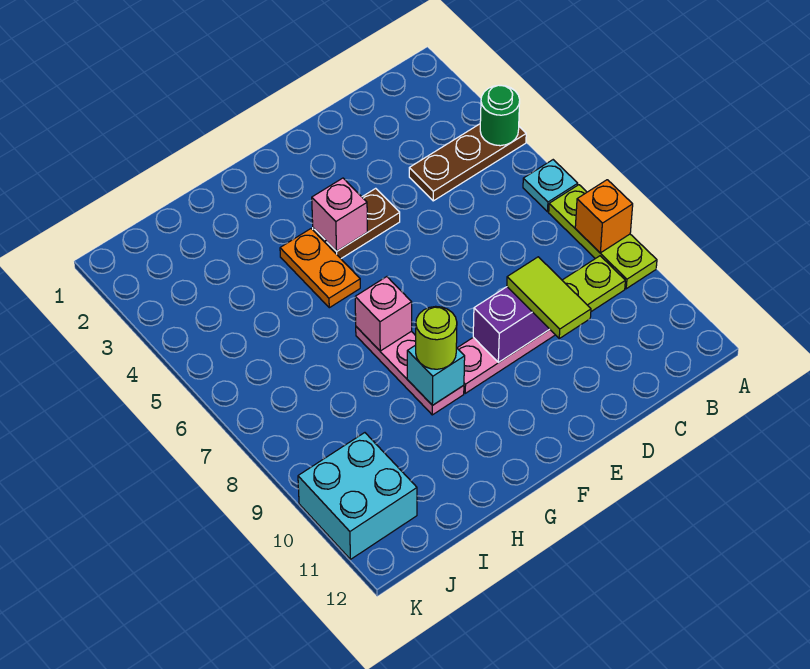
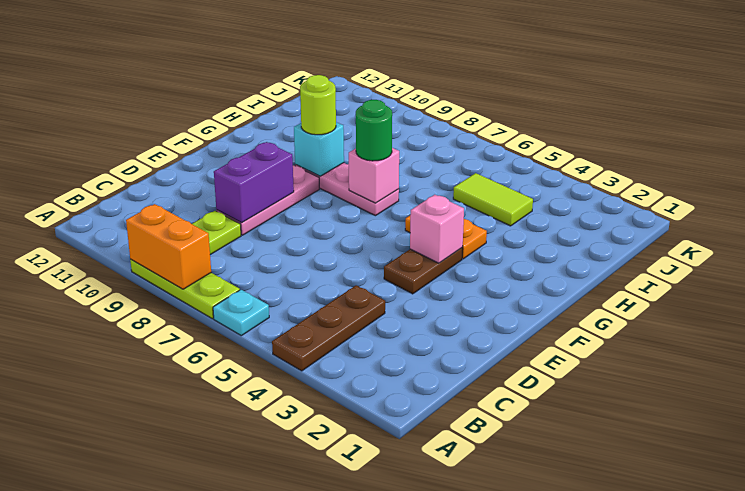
green round brick A4 level 2 -> green round brick G7 level 3
orange brick A8 level 2 -> orange brick A8:A9 level 2
lime tile D9:D10 level 3 -> lime tile I4:I5 level 1
cyan brick J10:K11 level 1 -> none

